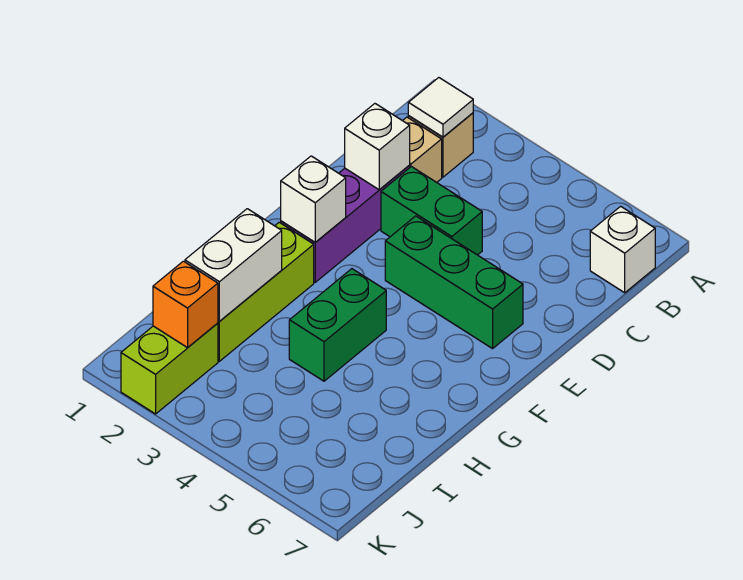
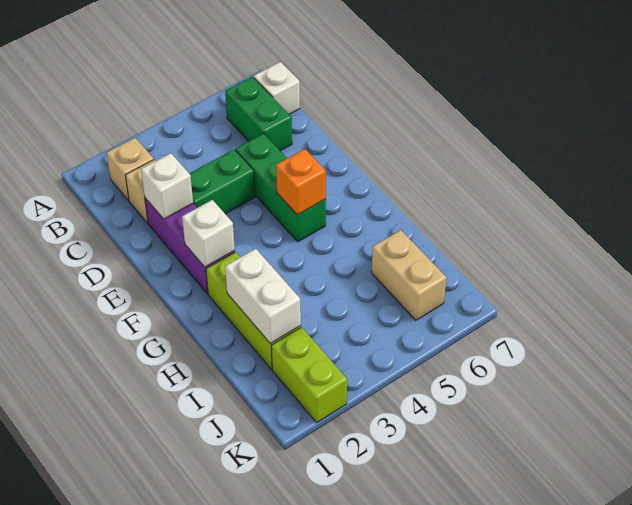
white tile B2 level 2 -> none
green brick E4:E6 level 1 -> green brick D5:F5 level 1
green brick G4:H4 level 1 -> green brick B6:C6 level 1
none -> tan brick I6:J6 level 1
orange brick J2 level 2 -> orange brick F5 level 2

